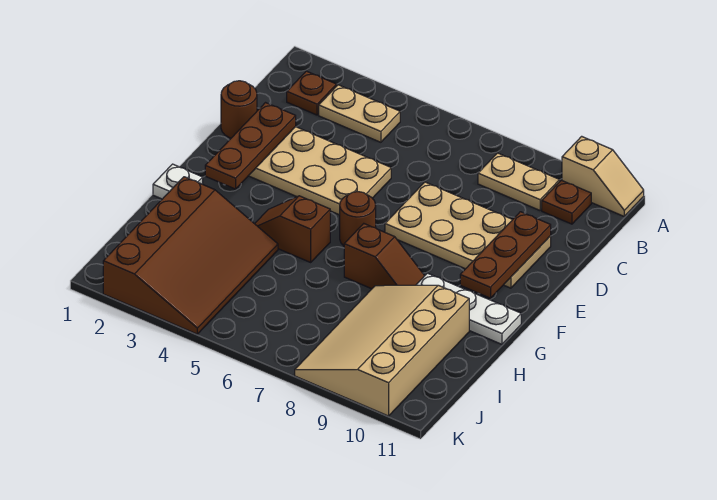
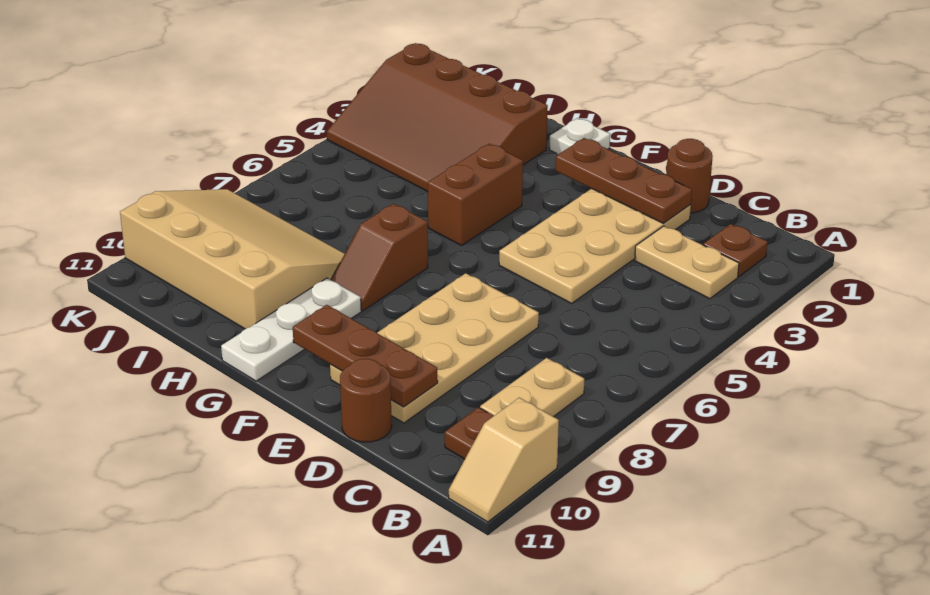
tan plate B3:B4 level 1 -> tan plate B3:C3 level 1
brown round brick F6 level 1 -> brown round brick D11 level 1
brown slope G4:G5 level 1 top 5 -> brown brick G4:G5 level 1

